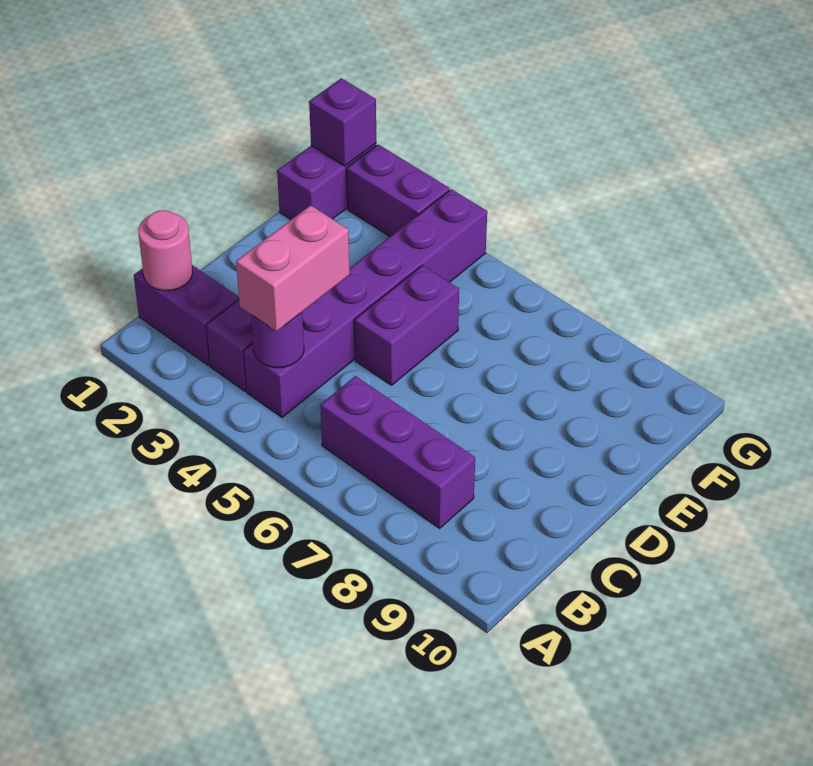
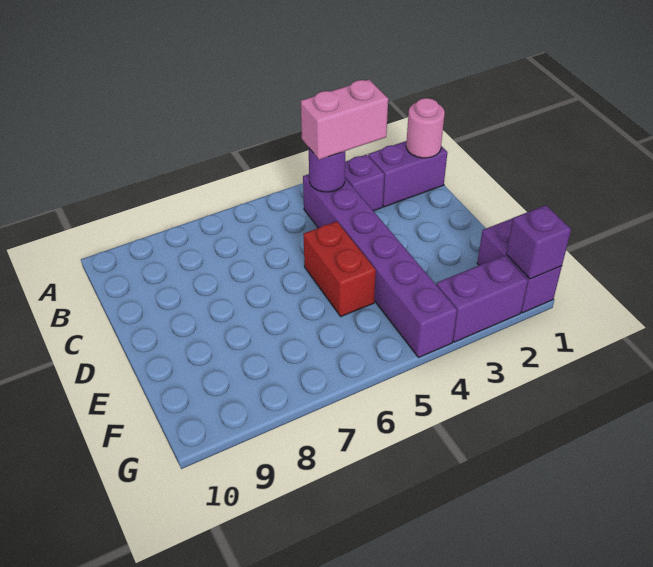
pink brick B4:C4 level 3 -> pink brick B3:B4 level 3
purple brick B6:B8 level 1 -> none
purple brick D5:E5 level 1 -> red brick D5:E5 level 1

